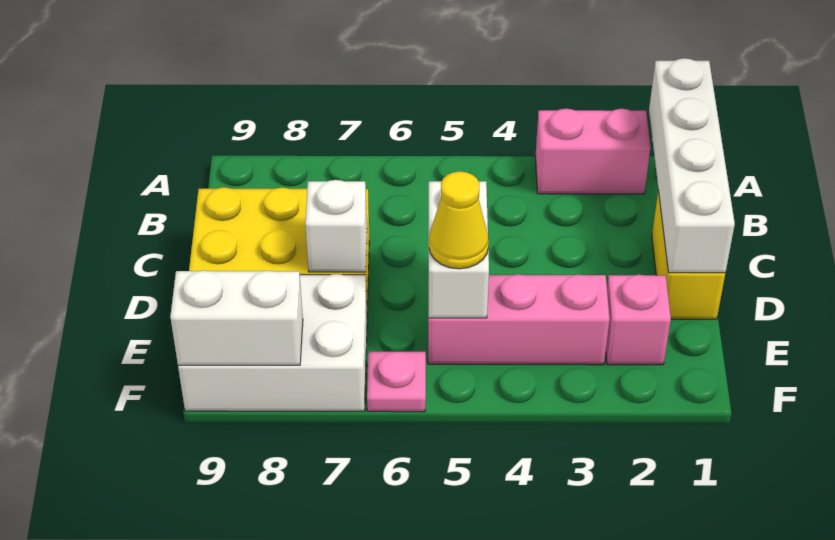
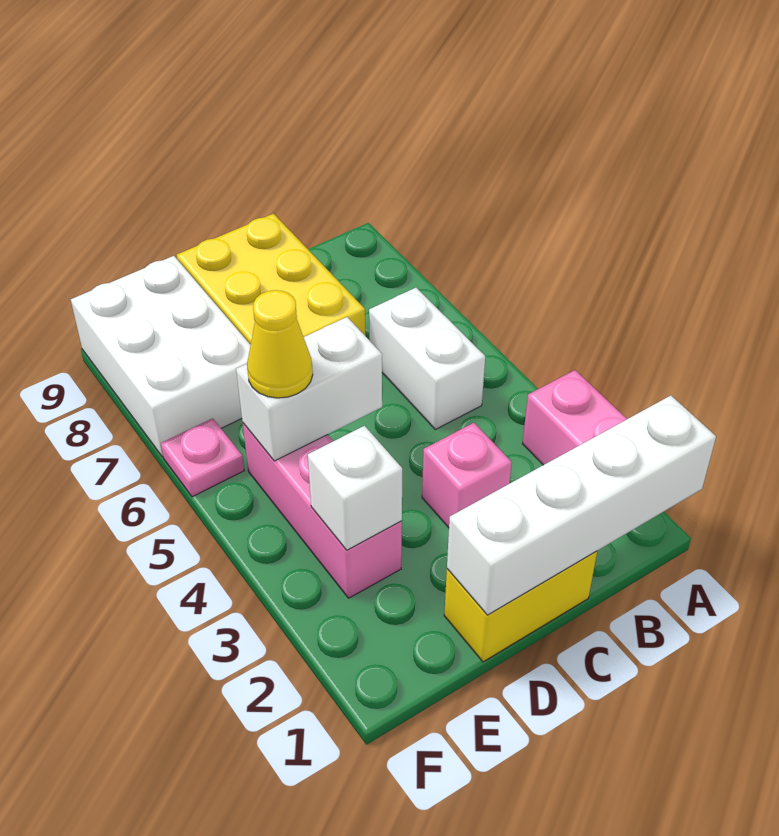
white brick D7 level 2 -> white brick E3 level 2
pink brick E2 level 1 -> pink brick C3 level 1
white brick F8:F9 level 2 -> white brick B5:B6 level 1

